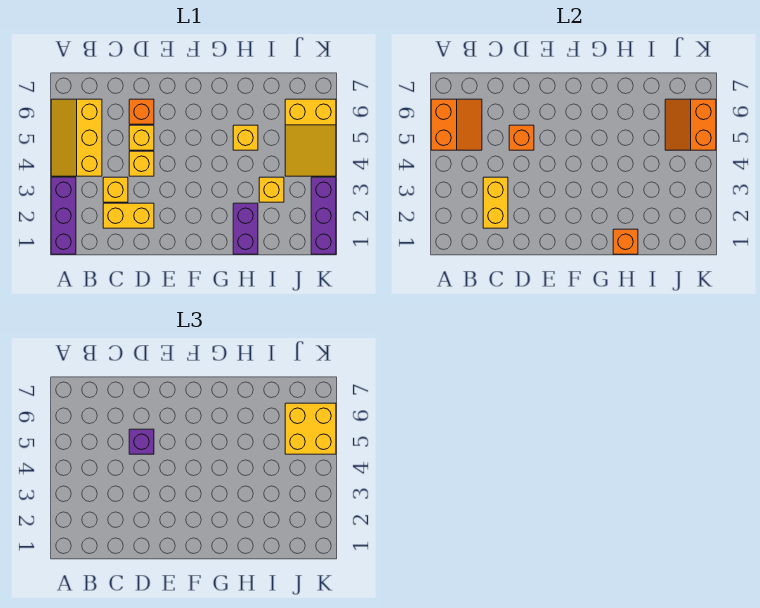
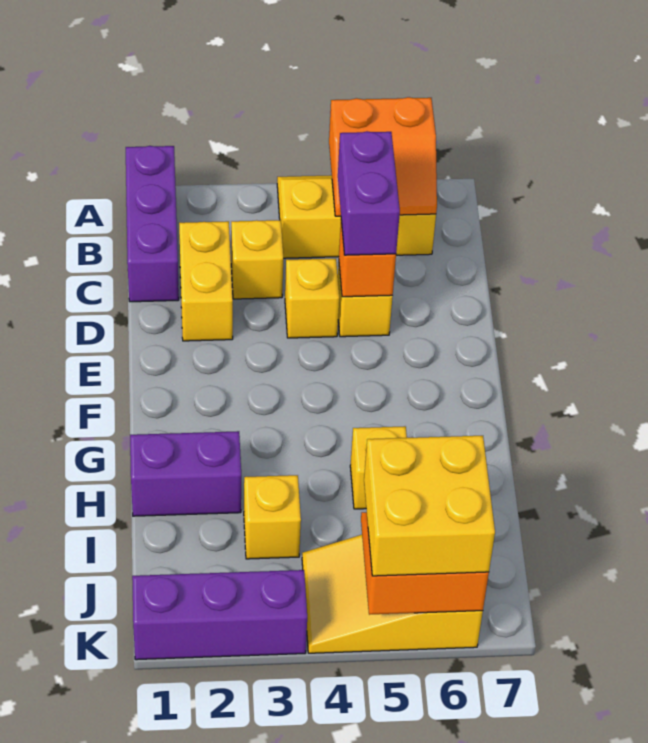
purple brick A1:A3 level 1 -> purple brick A1:C1 level 1
yellow brick C2:C3 level 2 -> none
purple brick D5 level 3 -> purple brick C5:D5 level 3
orange brick D6 level 1 -> none
orange brick H1 level 2 -> none

